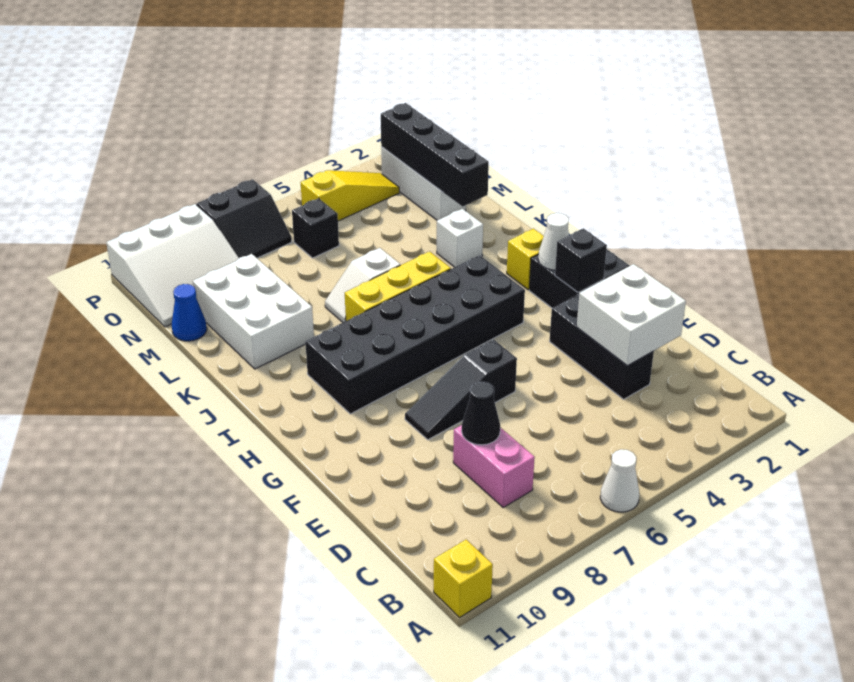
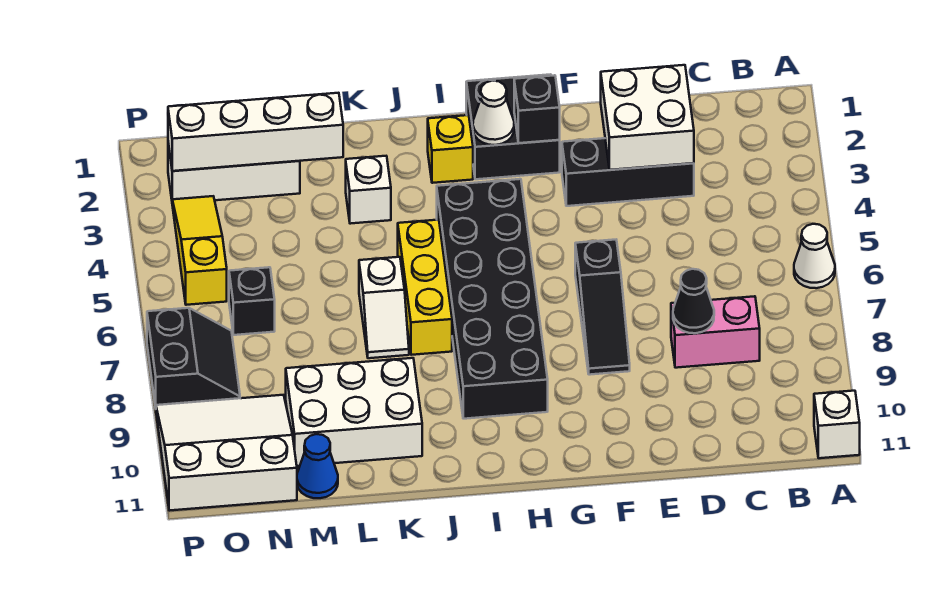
yellow brick A11 level 1 -> white brick A11 level 1
black brick L2:O2 level 2 -> white brick L2:O2 level 2
white slope N9:P11 level 1 top P -> white slope N9:P11 level 1 top 11

